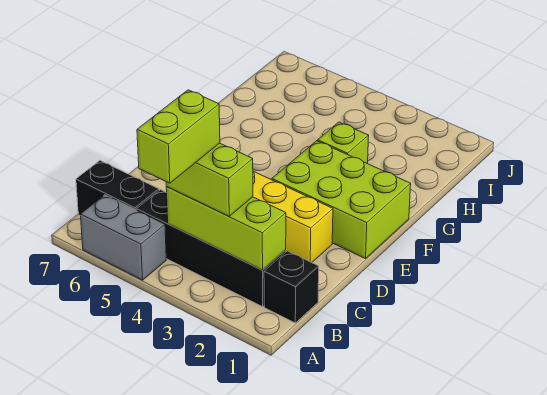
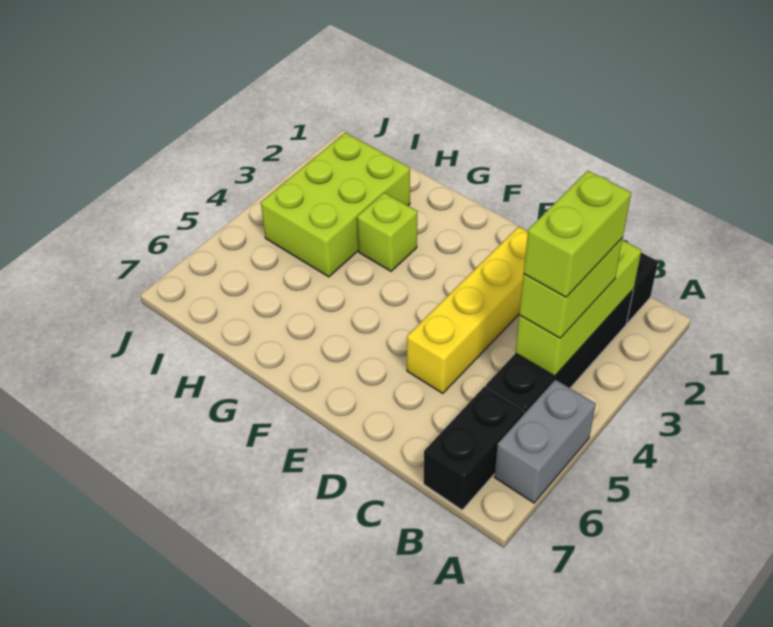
lime brick A4:B4 level 4 -> lime brick B3:B4 level 4
lime brick E1:F3 level 1 -> lime brick H2:I4 level 1

